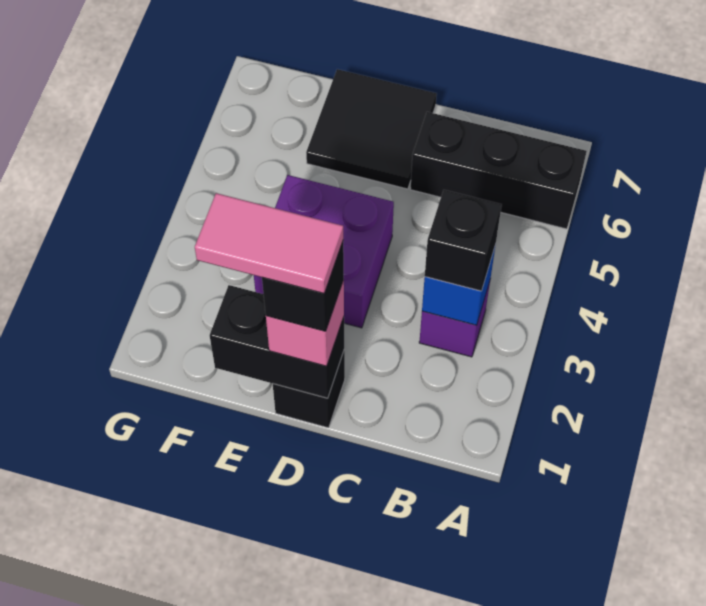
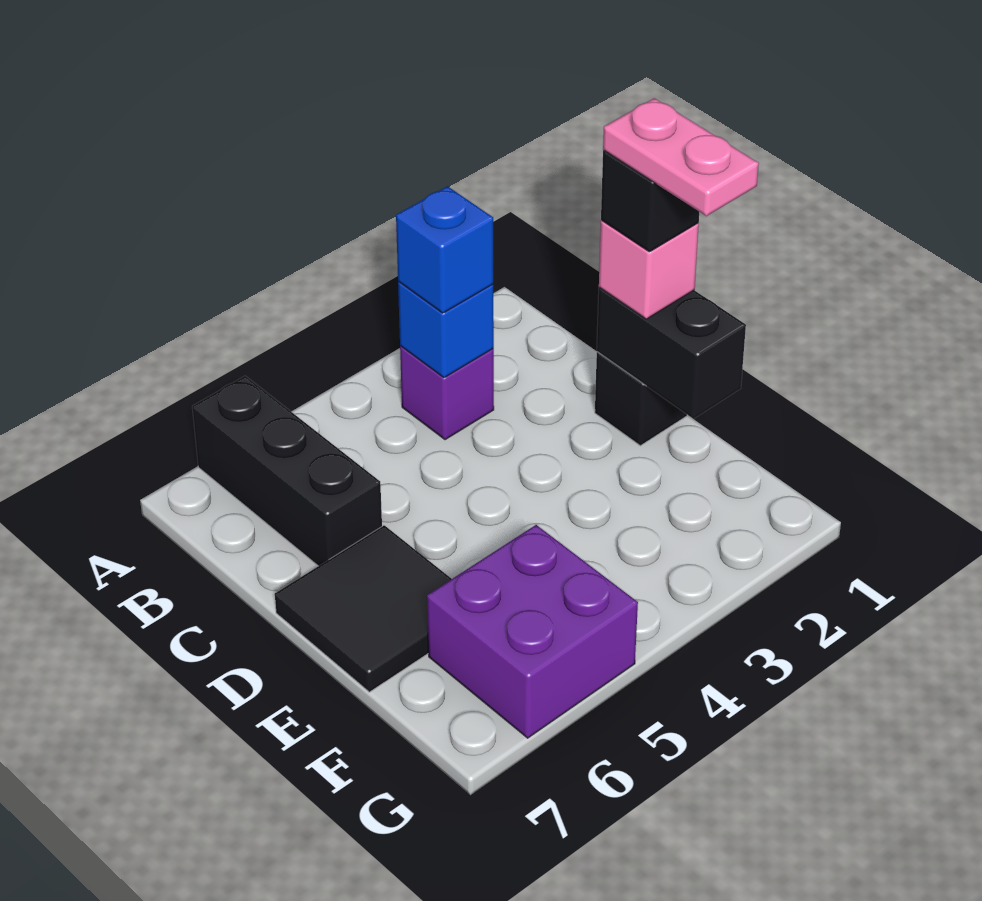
black brick B3 level 3 -> blue brick B3 level 3
pink tile D1:E1 level 5 -> pink plate D1:E1 level 5
purple brick D3:E4 level 1 -> purple brick F5:G6 level 1

